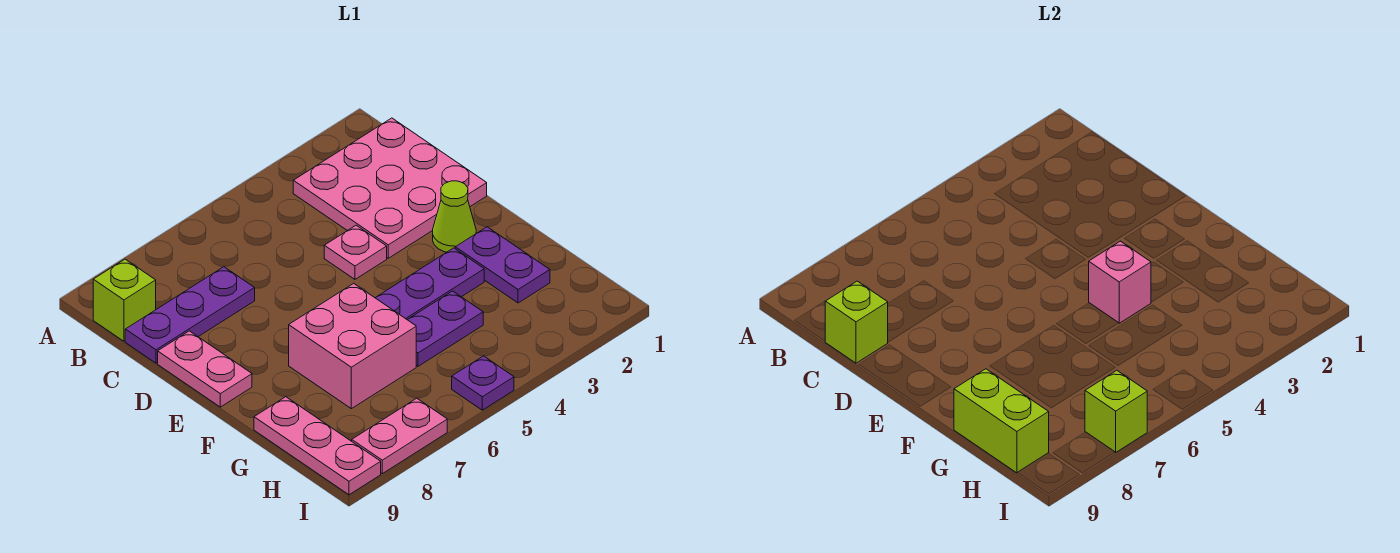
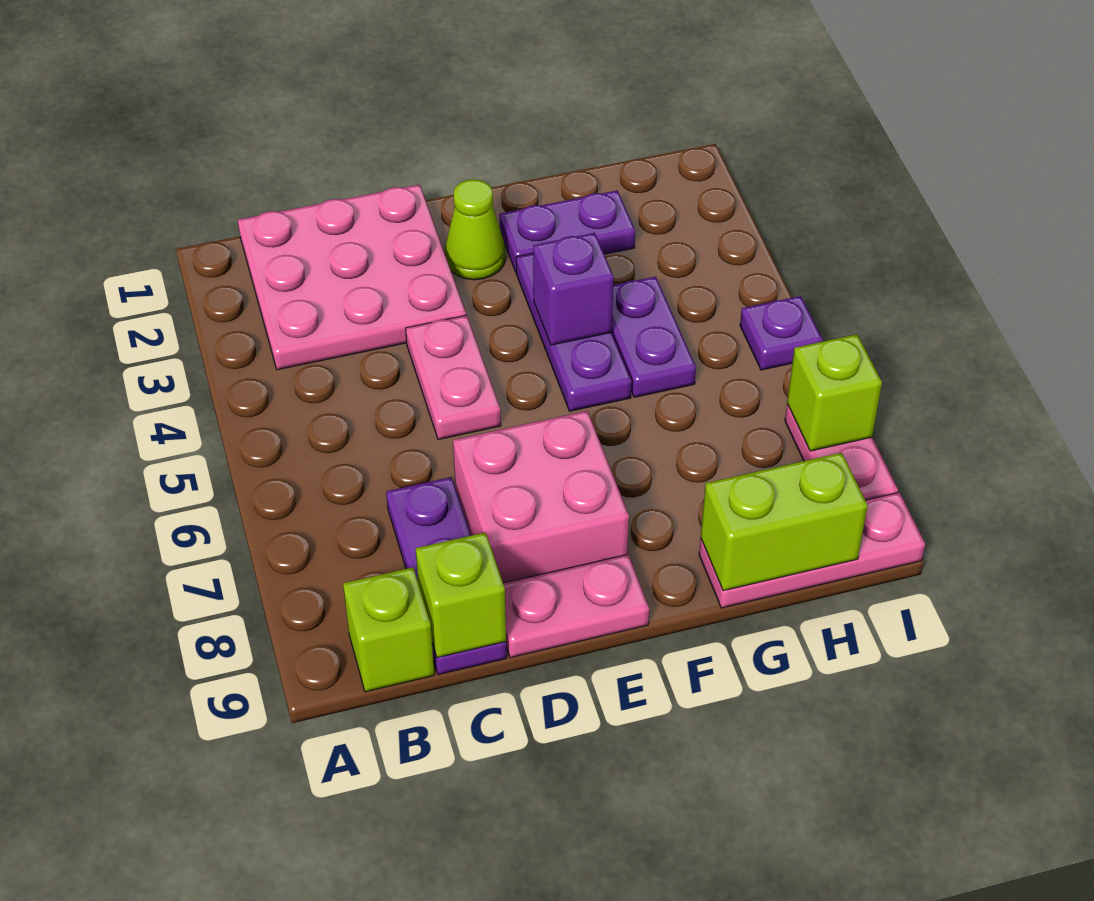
pink plate D4 level 1 -> pink plate D4:D5 level 1
pink brick F4 level 2 -> purple brick F4 level 2
pink brick F6:G7 level 1 -> pink brick D7:E8 level 1

